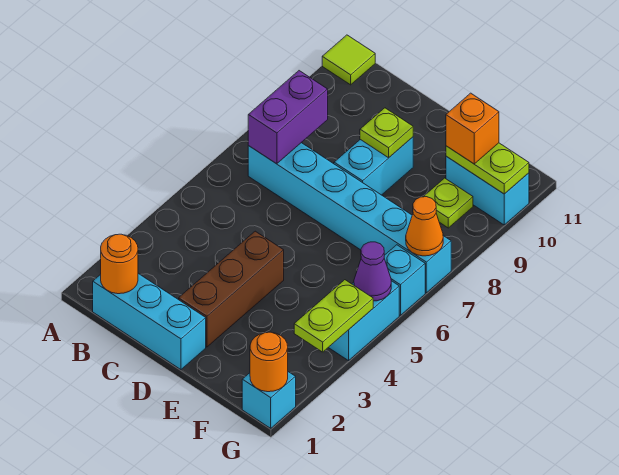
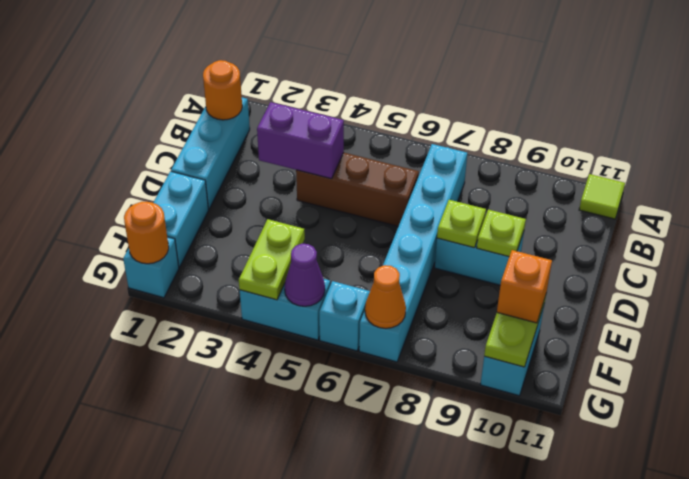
purple brick B7:B8 level 2 -> purple brick C3:C4 level 2
brown brick D2:D4 level 1 -> brown brick C4:C6 level 1
none -> cyan brick E1:F1 level 1
lime plate F9 level 1 -> lime plate D8 level 2
lime plate G3:G4 level 2 -> lime plate F4:G4 level 2

